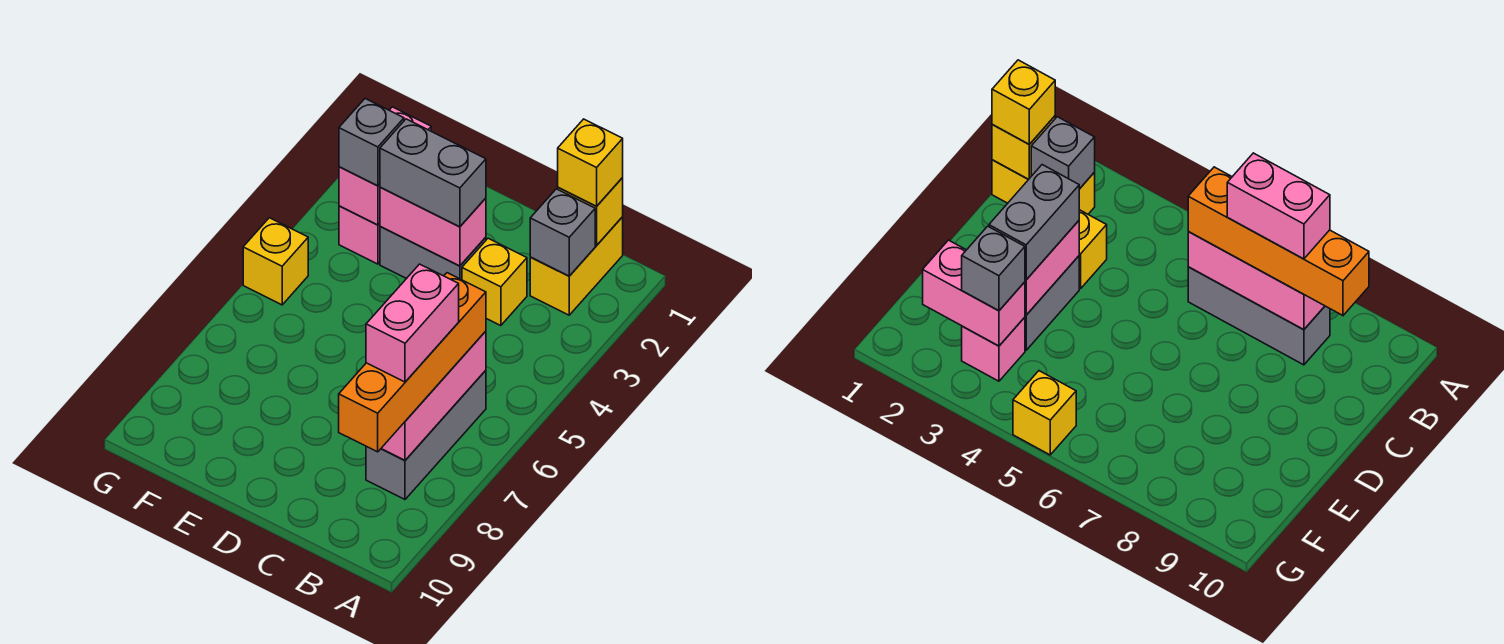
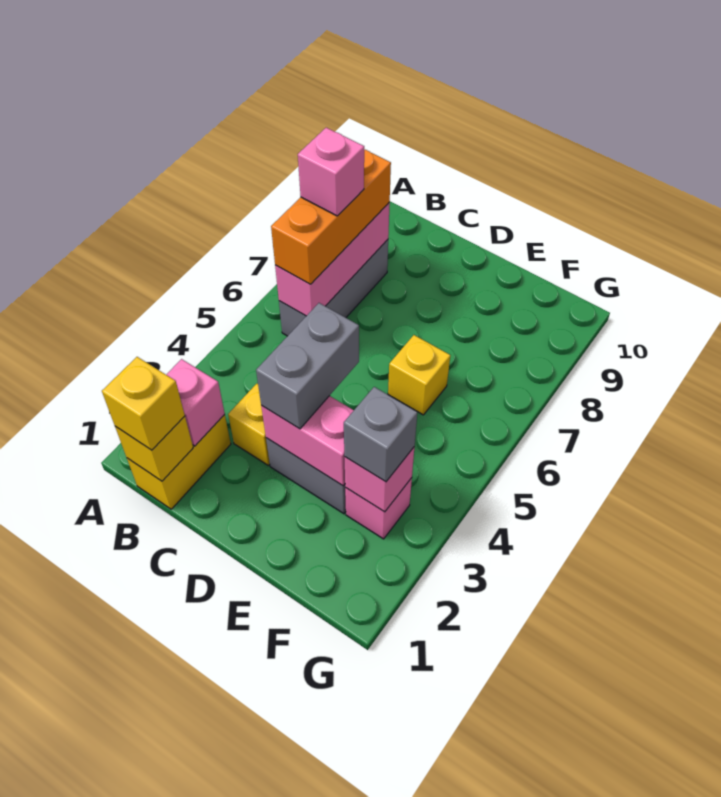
grey brick B2 level 2 -> pink brick B2 level 2
orange brick B6:B9 level 3 -> orange brick B6:B8 level 3
pink brick B7:B8 level 4 -> pink brick B7 level 4
grey brick D3:E3 level 3 -> grey brick D3:D4 level 3
pink brick F2:F3 level 2 -> pink brick F3 level 2
yellow brick G5 level 1 -> yellow brick E6 level 1

